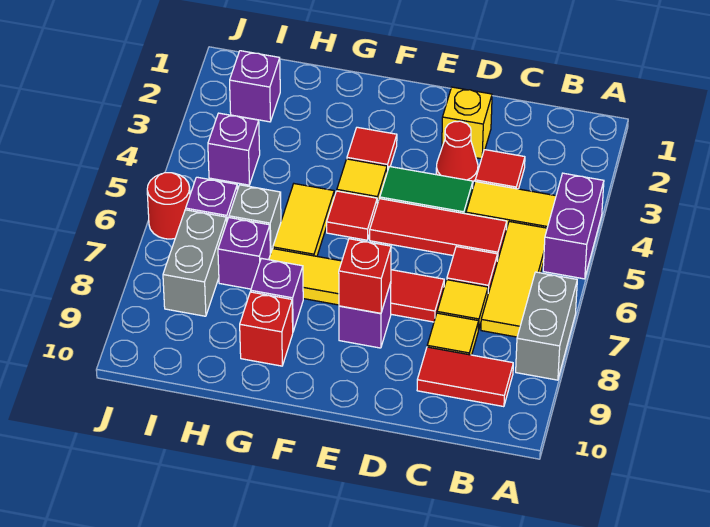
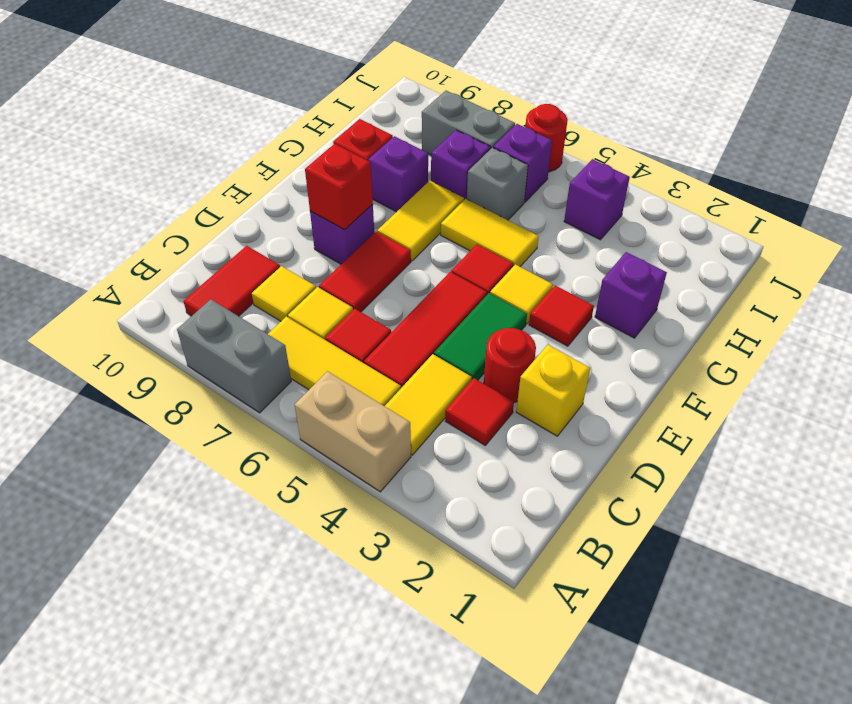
purple brick A4:A5 level 1 -> tan brick A4:A5 level 1
red cone D3 level 1 -> red round brick D3 level 1
purple brick I2 level 1 -> purple brick G2 level 1

